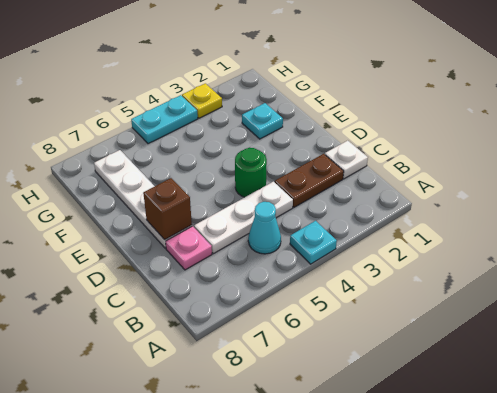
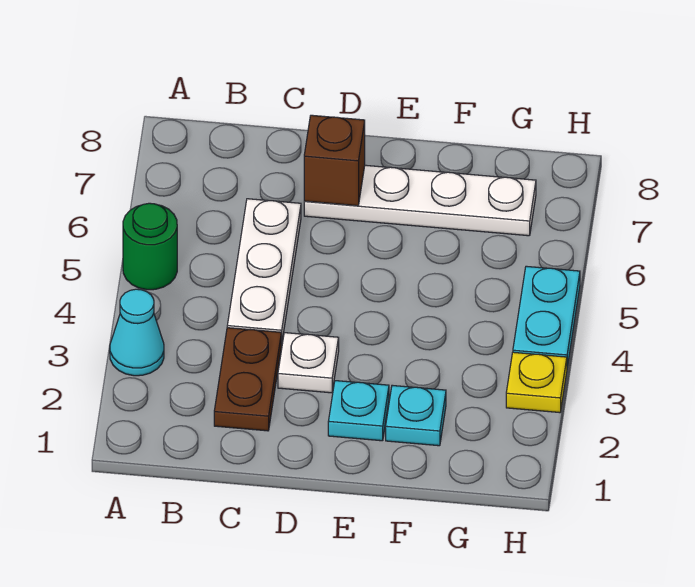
cyan plate A4 level 1 -> cyan plate E2 level 1
cyan cone B5 level 1 -> cyan cone A3 level 1
white plate C1 level 1 -> white plate D3 level 1
pink plate C7 level 1 -> none
green round brick D4 level 1 -> green round brick A5 level 1

